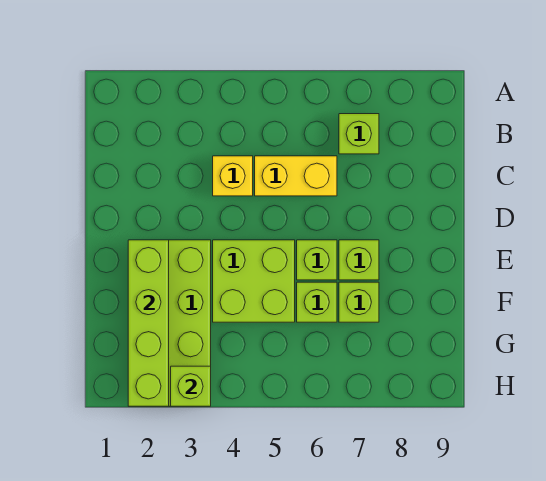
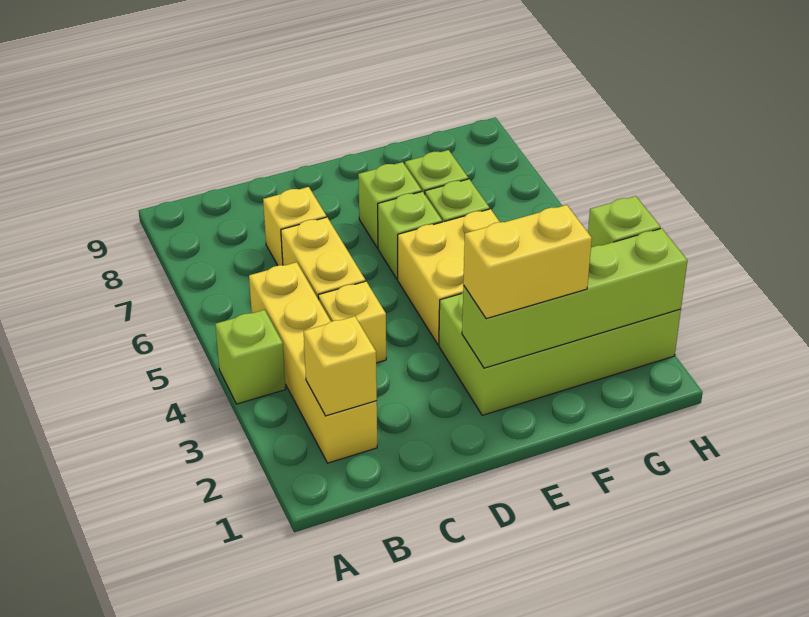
none -> yellow brick B2:B5 level 1
none -> yellow brick B2 level 2
lime brick B7 level 1 -> lime brick A4 level 1
none -> yellow brick C7 level 1
none -> yellow brick E2:F2 level 3
lime brick E4:F5 level 1 -> yellow brick E4:F5 level 1

